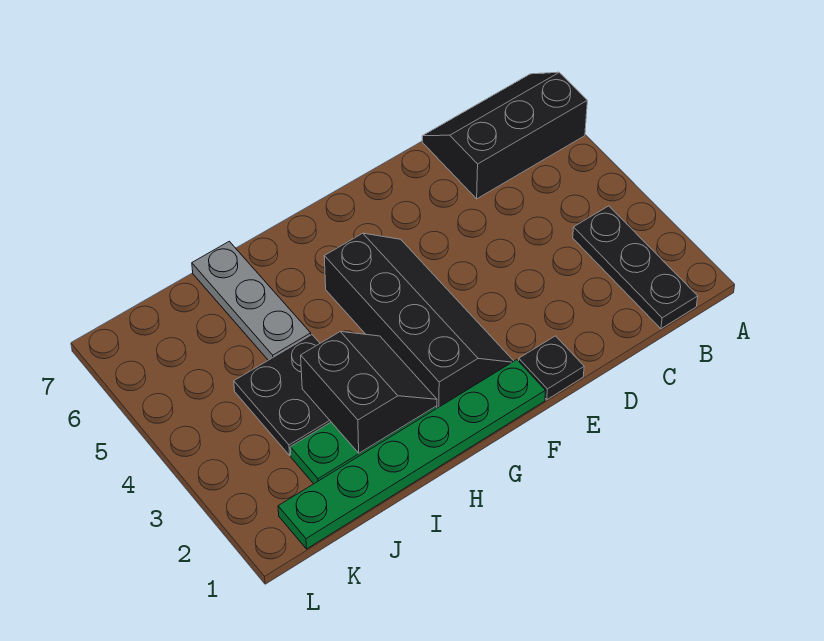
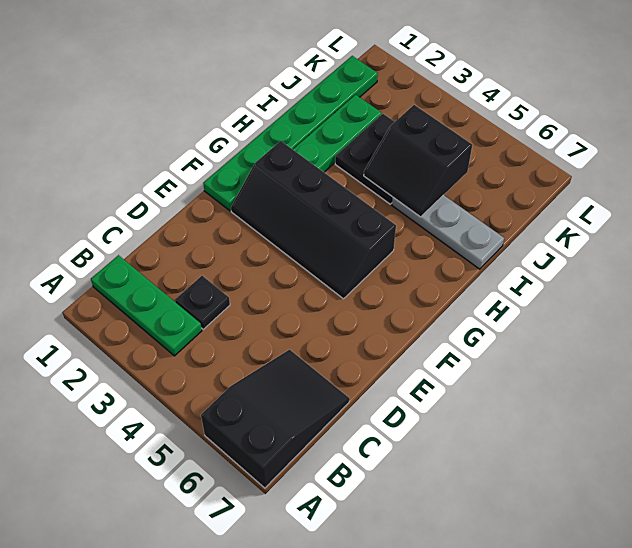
black slope A6:C7 level 1 top 6 -> black slope A6:C7 level 1 top A
black plate B1:B3 level 1 -> green plate B1:B3 level 1
black plate E1 level 1 -> black plate C3 level 1
black slope H2:I3 level 2 top I -> black slope I4:J5 level 2 top J

